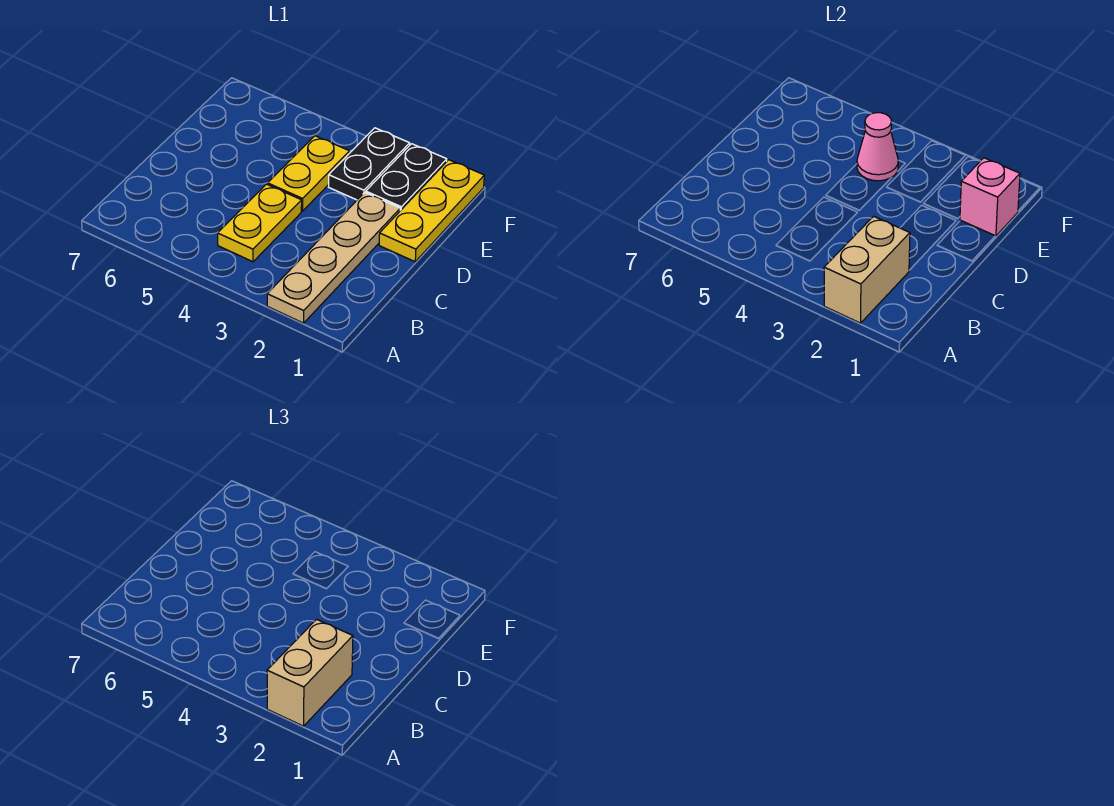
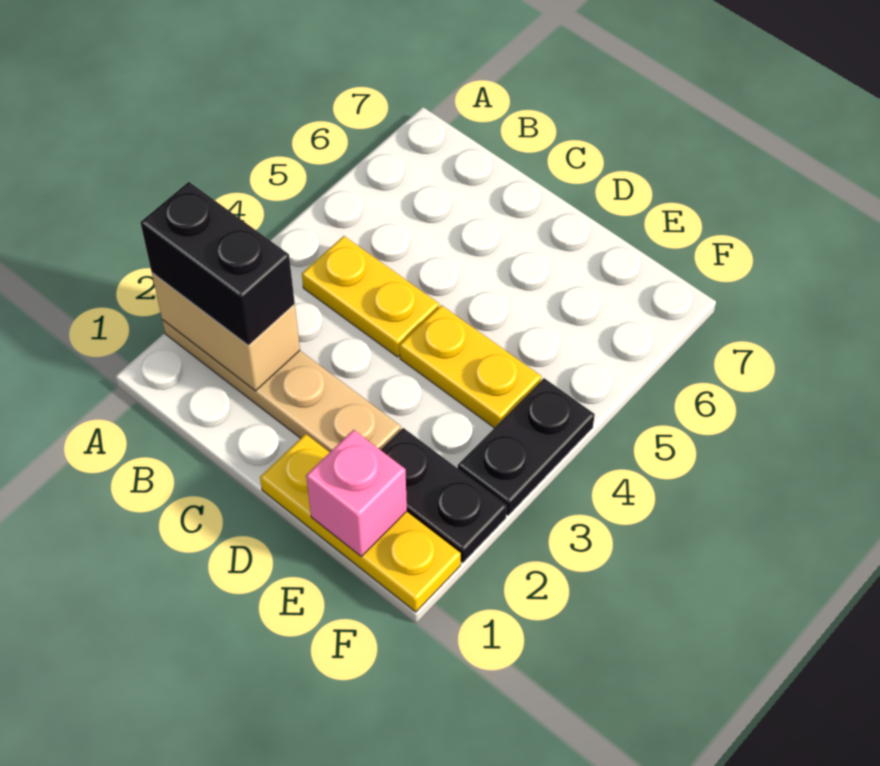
tan brick A2:B2 level 3 -> black brick A2:B2 level 3
black plate E3:F3 level 1 -> black plate F3:F4 level 1
pink cone E4 level 2 -> none

